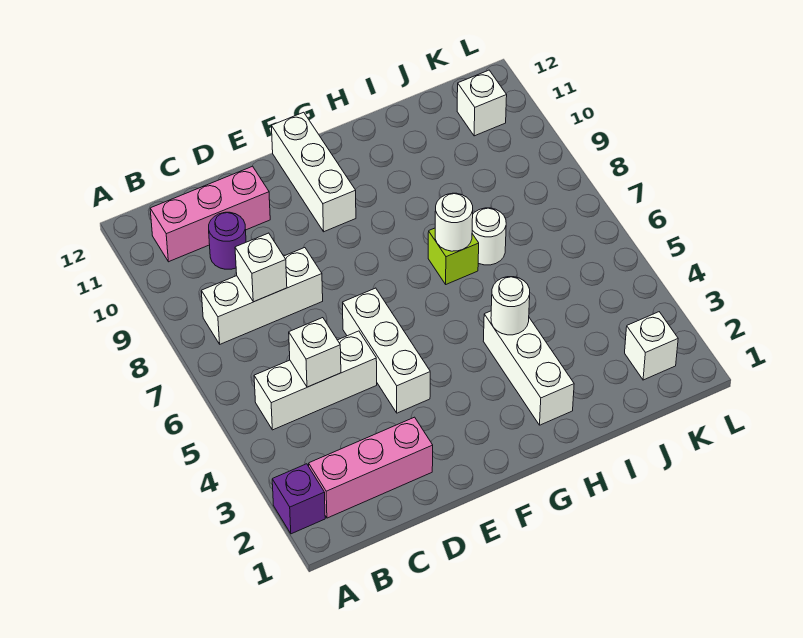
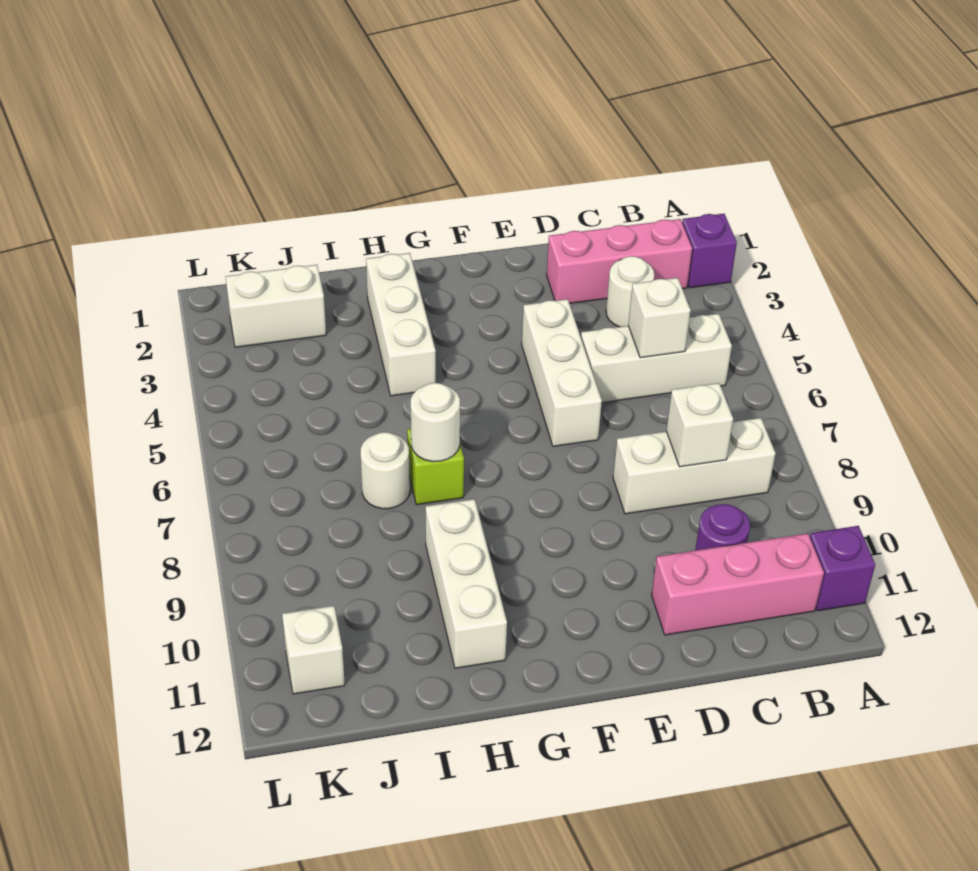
none -> purple brick A11 level 1
white brick F10:F12 level 1 -> white brick H9:H11 level 1
white round brick H4 level 2 -> white round brick C3 level 1
white brick K2 level 1 -> white brick J2:K2 level 1

